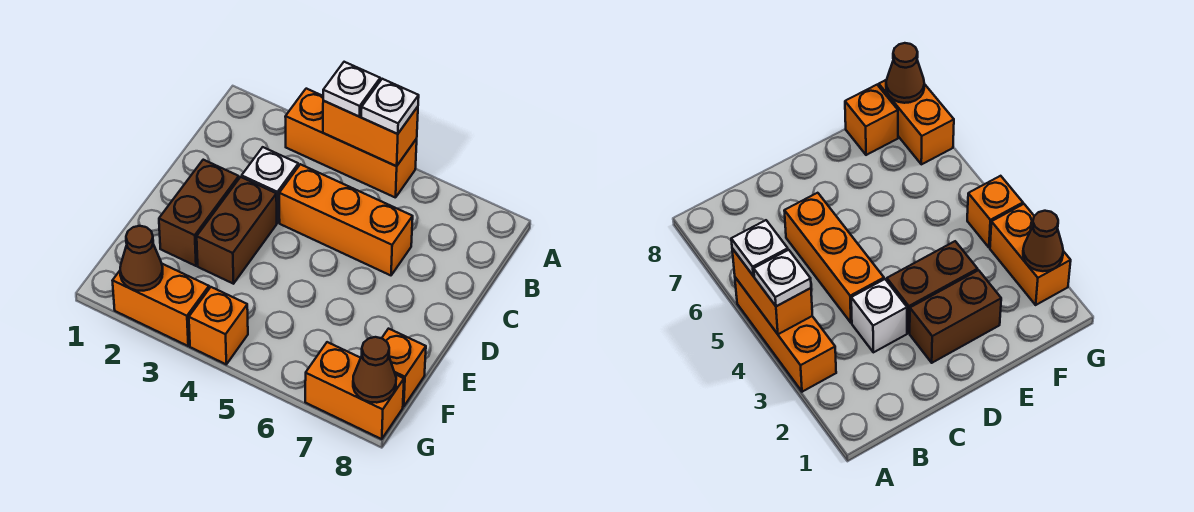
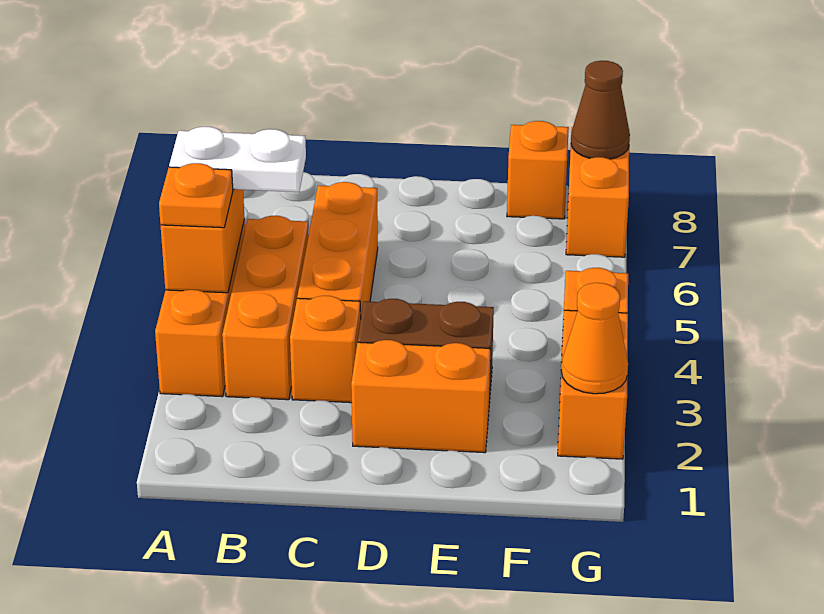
white plate A4 level 3 -> orange plate A4 level 3
white plate A5 level 3 -> white plate A5:B5 level 3
none -> orange brick B3:B5 level 1
white brick C3 level 1 -> orange brick C3 level 1
brown brick D2:E2 level 1 -> orange brick D2:E2 level 1
brown cone G2 level 2 -> orange cone G2 level 2

